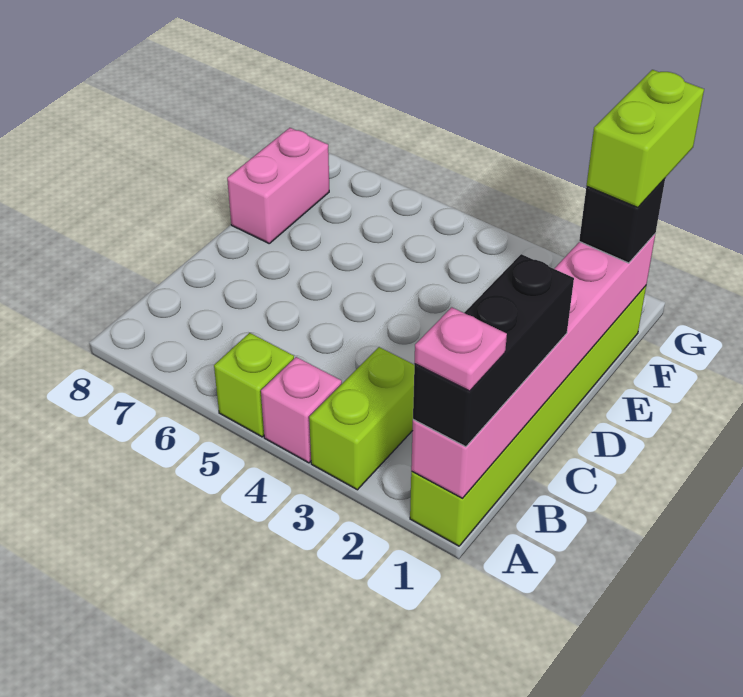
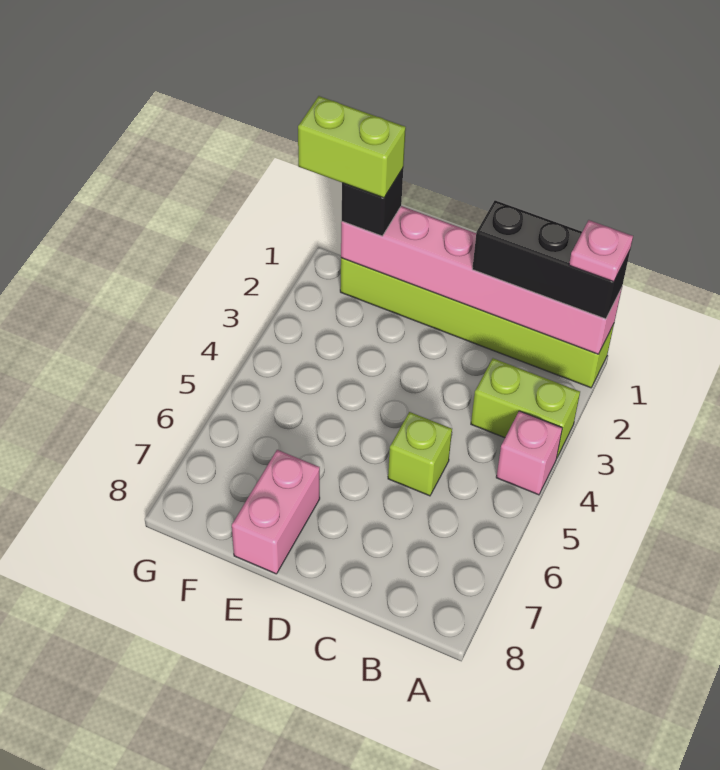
lime brick A5 level 1 -> lime brick C5 level 1
pink brick E8:F8 level 1 -> pink brick E7:E8 level 1

